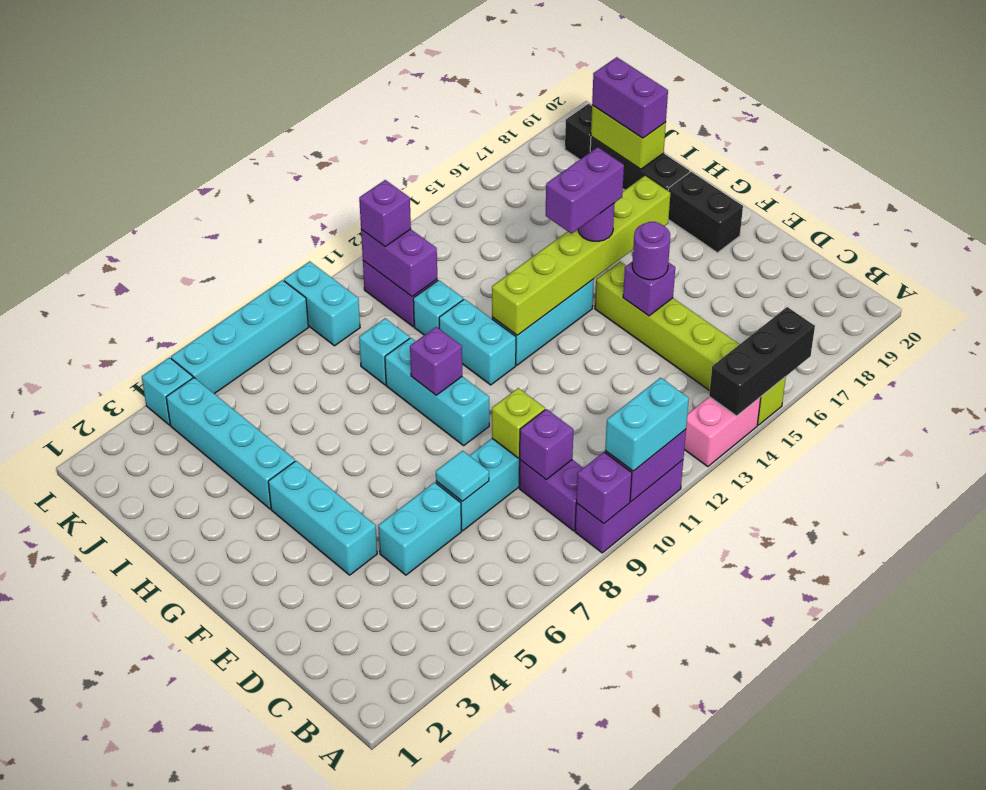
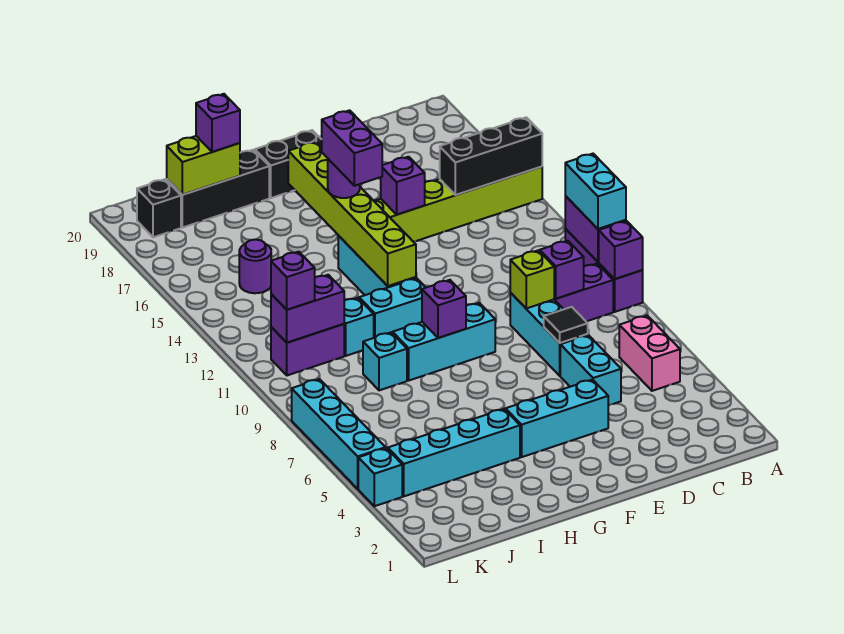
pink brick A13:A14 level 1 -> pink brick B5:B6 level 1
black brick A14:A16 level 2 -> black brick A15:C15 level 2
cyan tile D7 level 2 -> black tile D7 level 2
purple round brick E15 level 3 -> purple round brick J15 level 1
purple brick I19:J19 level 3 -> purple brick I19 level 3
cyan brick K9:L9 level 1 -> none

